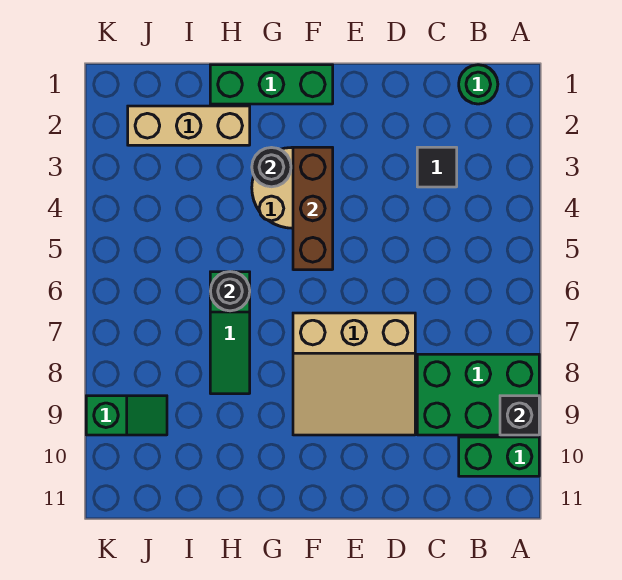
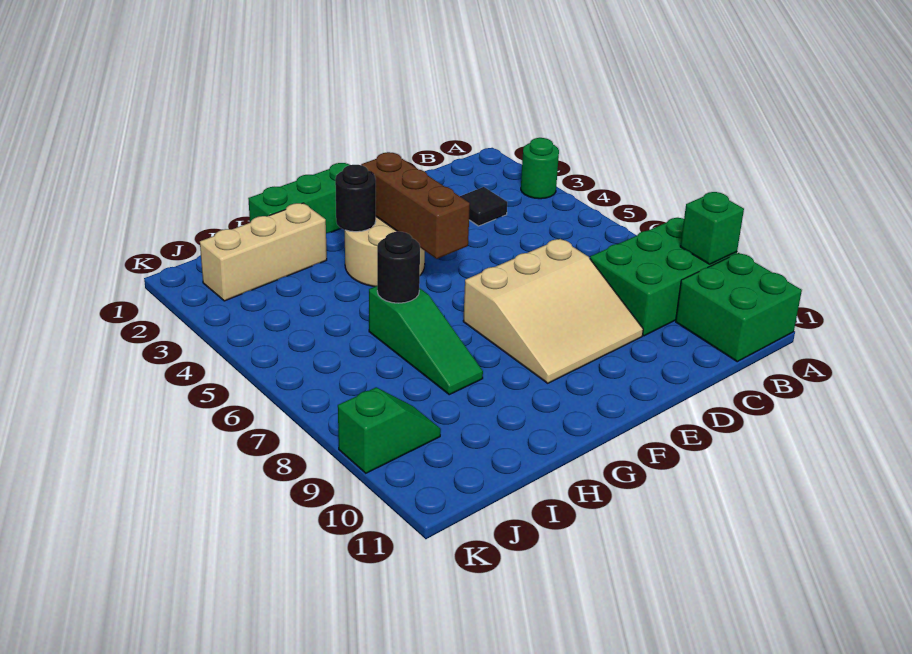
black brick A9 level 2 -> green brick A9 level 2
green brick A10:B10 level 1 -> green brick A10:B11 level 1
green round brick B1 level 1 -> green round brick A3 level 1

